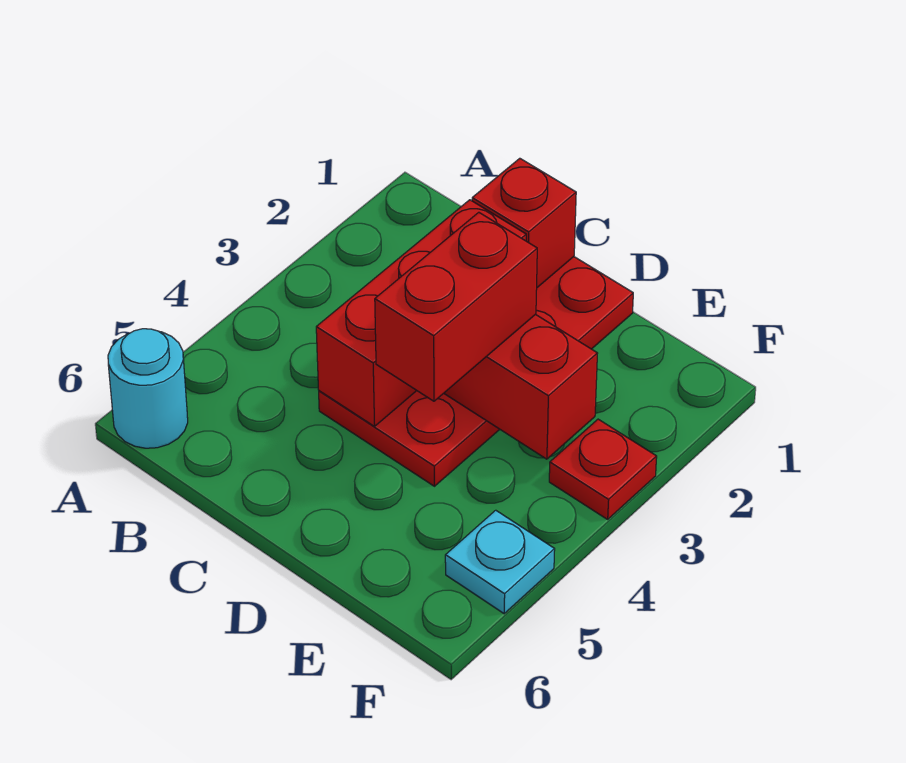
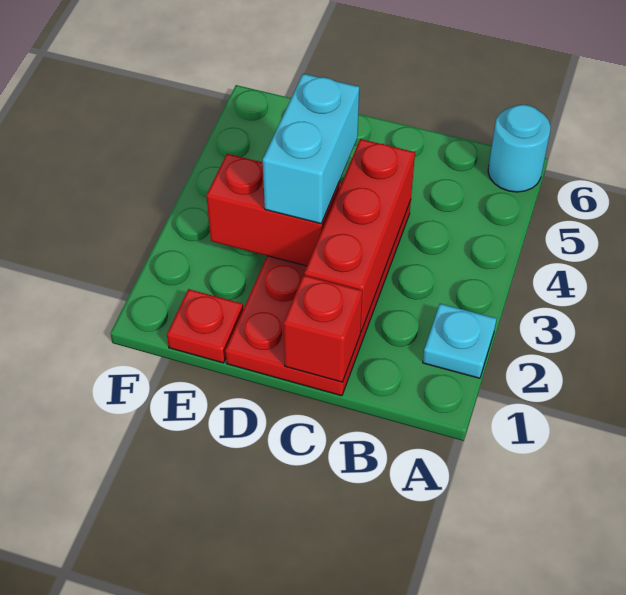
red brick D3:D4 level 3 -> cyan brick D3:D4 level 3
red plate F3 level 1 -> red plate E1 level 1
cyan plate F5 level 1 -> cyan plate A2 level 1

